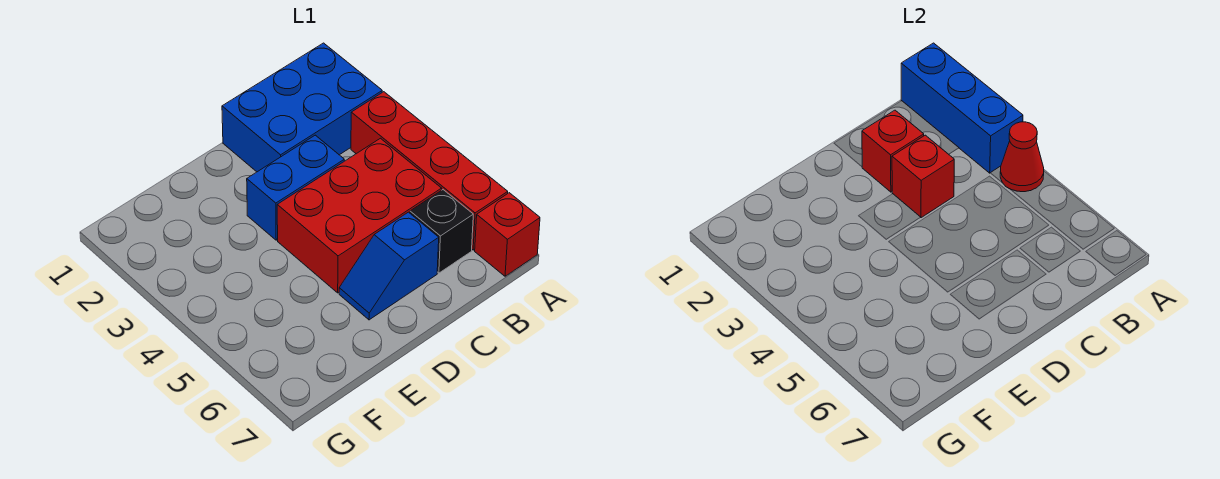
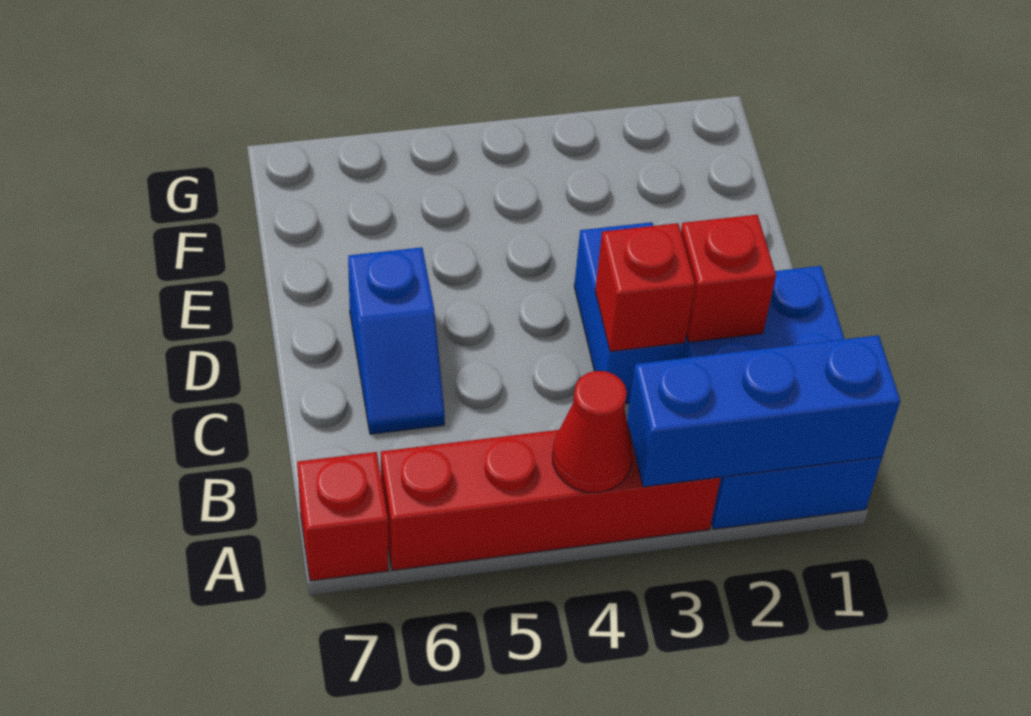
red brick B4:D5 level 1 -> none
black brick B6 level 1 -> none
blue slope C6:D6 level 1 top C -> blue slope C6:D6 level 1 top D

